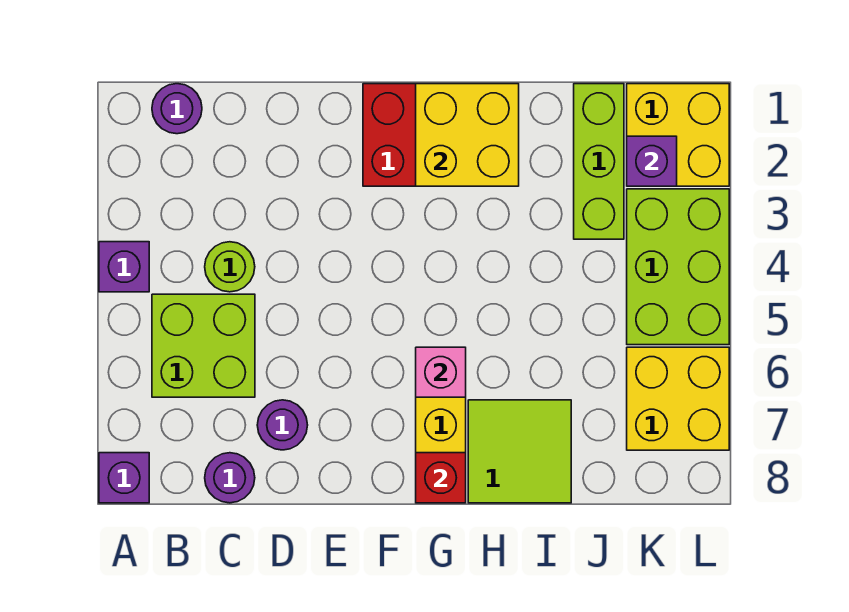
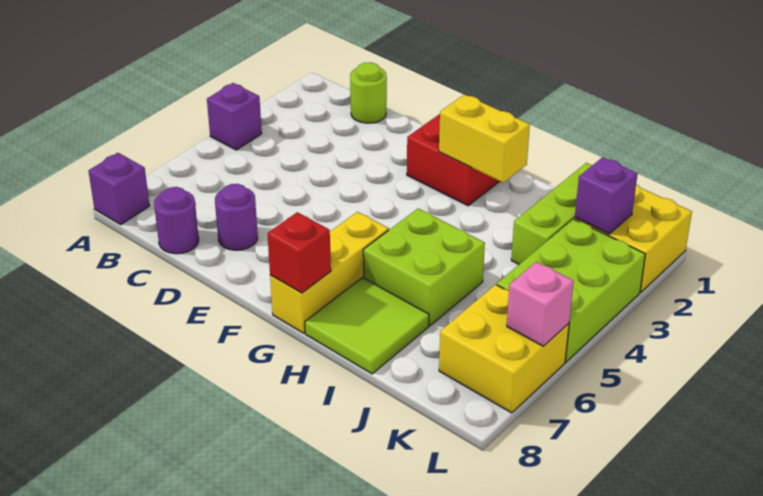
purple round brick B1 level 1 -> none
lime brick B5:C6 level 1 -> lime brick H5:I6 level 1
lime round brick C4 level 1 -> lime round brick C1 level 1
yellow brick G1:H2 level 2 -> yellow brick G2:H2 level 2
pink brick G6 level 2 -> pink brick L6 level 2

